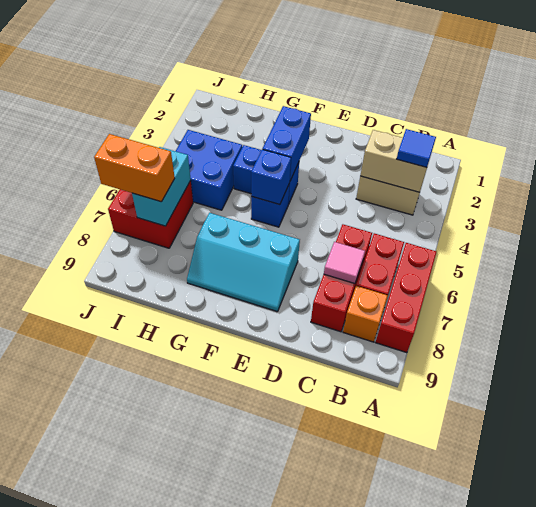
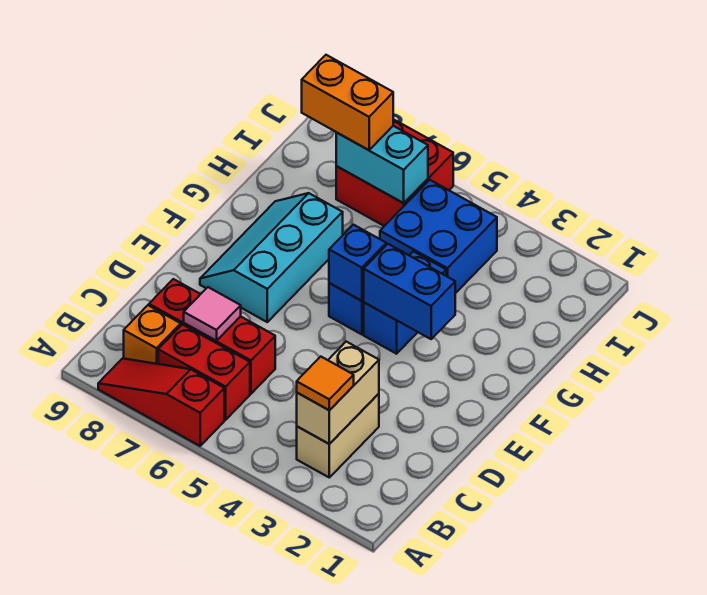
red brick A6:A8 level 1 -> red slope A6:A8 level 1 top 6
blue tile B3 level 3 -> orange tile B3 level 3
orange brick I7:J7 level 3 -> orange brick I7:I8 level 3

